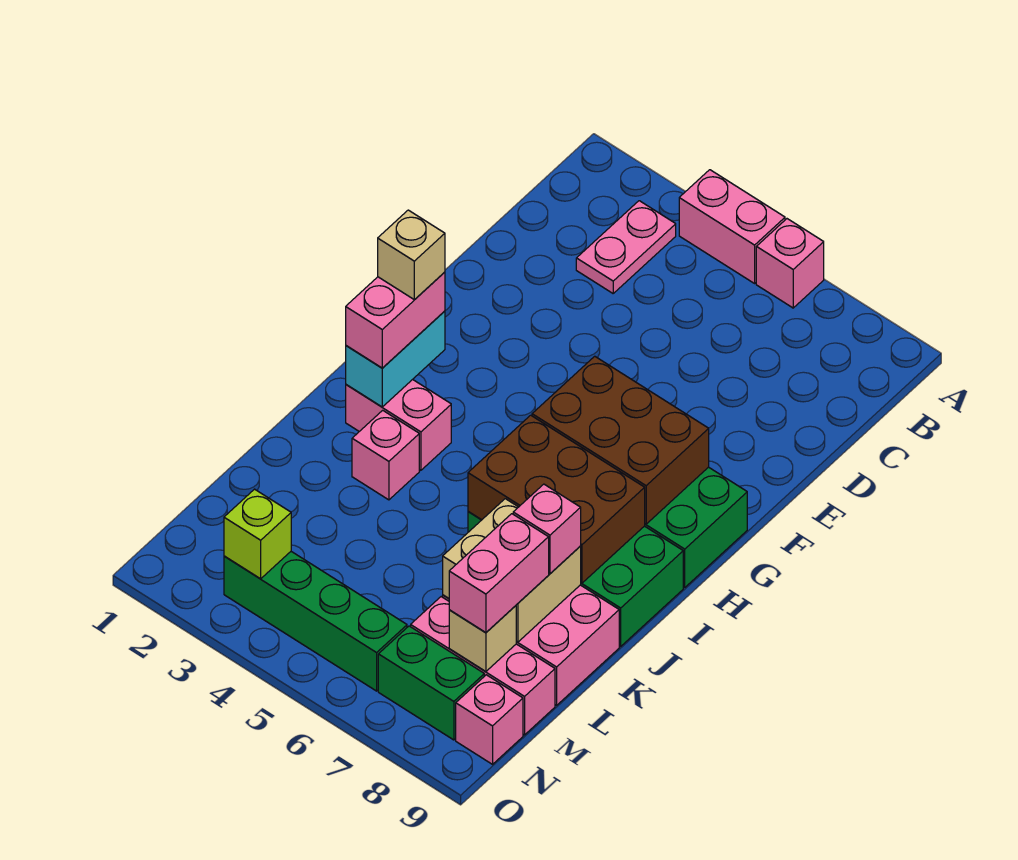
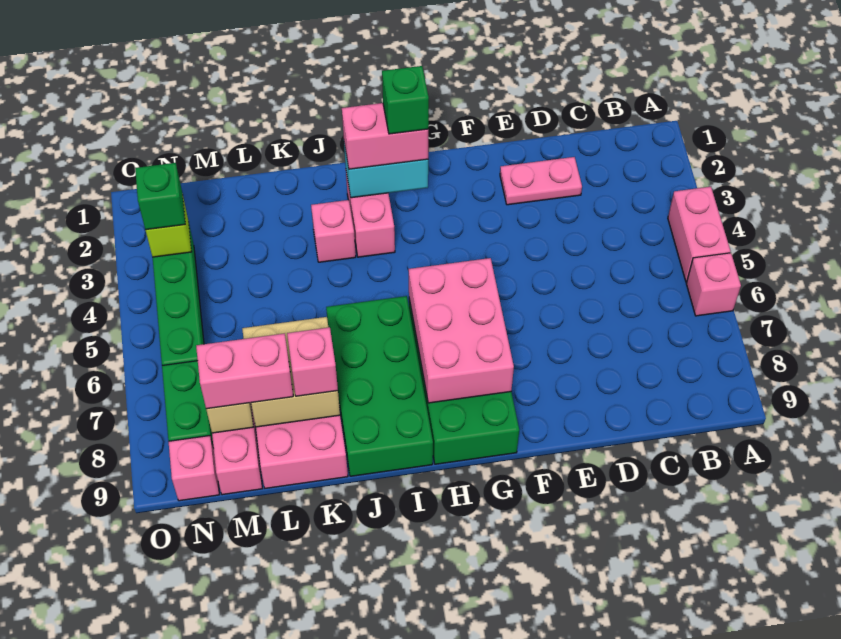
pink plate B3:C3 level 1 -> pink plate D2:E2 level 1
brown brick G6:H8 level 2 -> pink brick G6:H8 level 2
tan brick H2 level 4 -> green brick H2 level 4
brown brick I6:J8 level 2 -> none
none -> green brick N3 level 3

